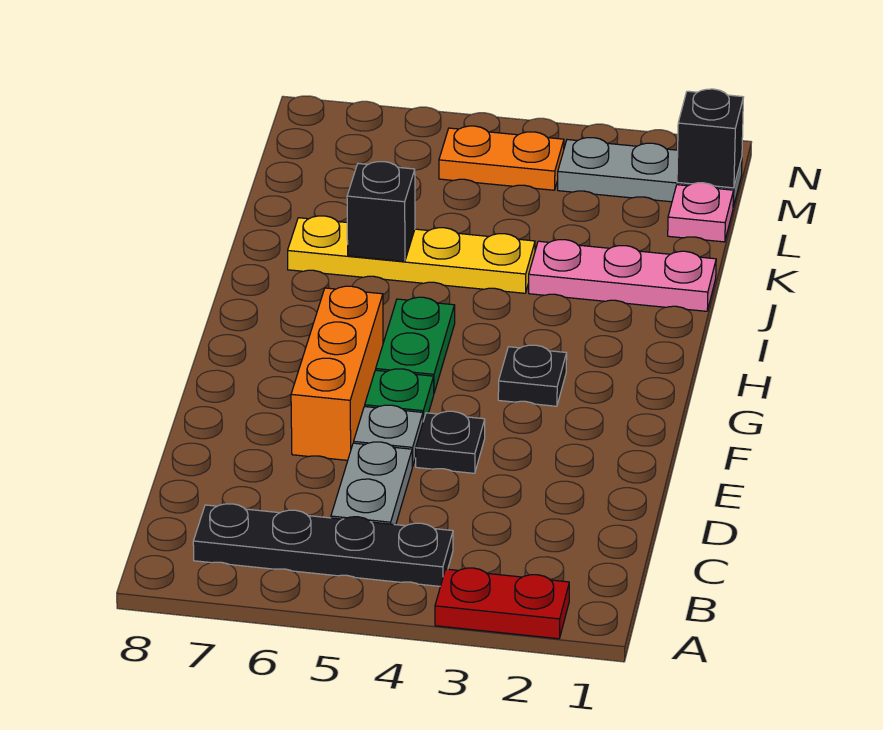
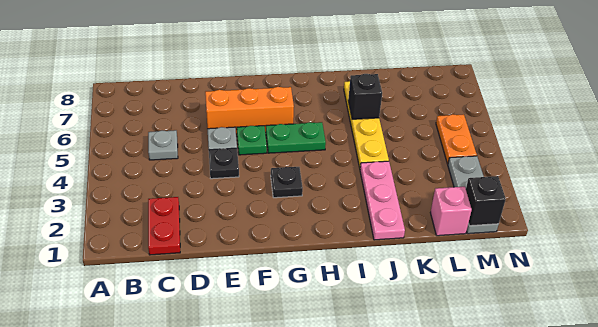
red plate A2:A3 level 1 -> red plate C1:C2 level 1
black plate B4:B7 level 1 -> none
grey plate C5:D5 level 1 -> grey plate C5 level 1
pink plate L1 level 1 -> pink brick L1 level 1

